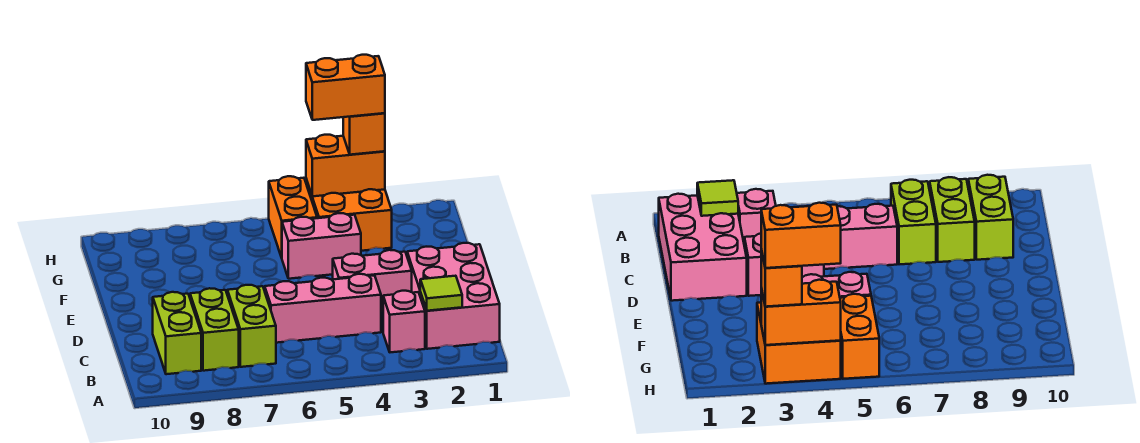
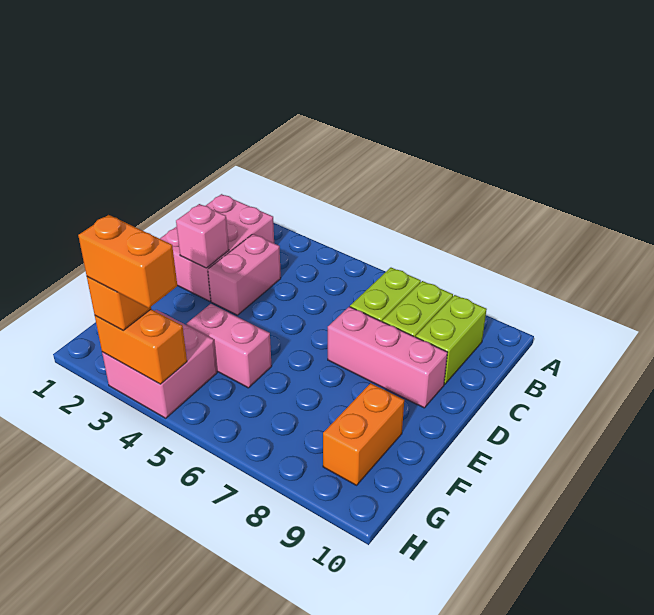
lime tile B2 level 2 -> none
pink brick B3 level 1 -> pink brick D2 level 2
pink brick C4:C6 level 1 -> pink brick D7:D9 level 1
pink brick D3:D4 level 1 -> pink brick C3:D3 level 1
orange brick G3:H4 level 1 -> pink brick G3:H4 level 1
orange brick G5:H5 level 1 -> orange brick F9:G9 level 1

